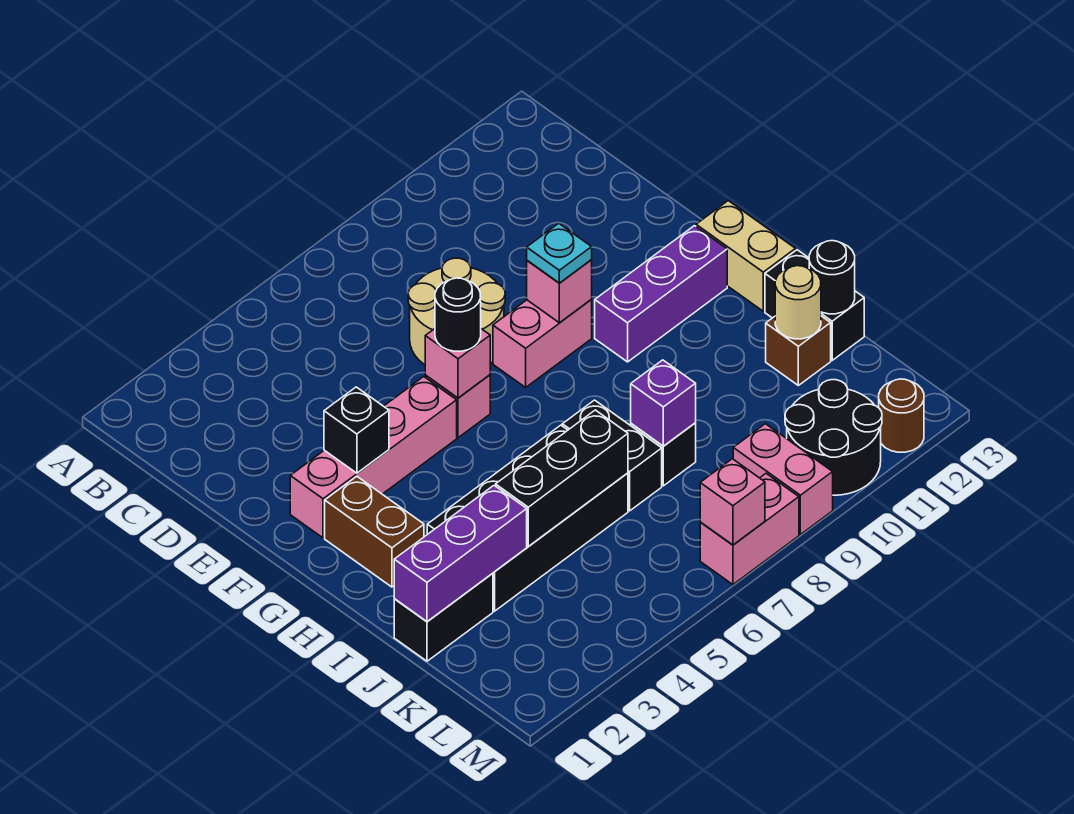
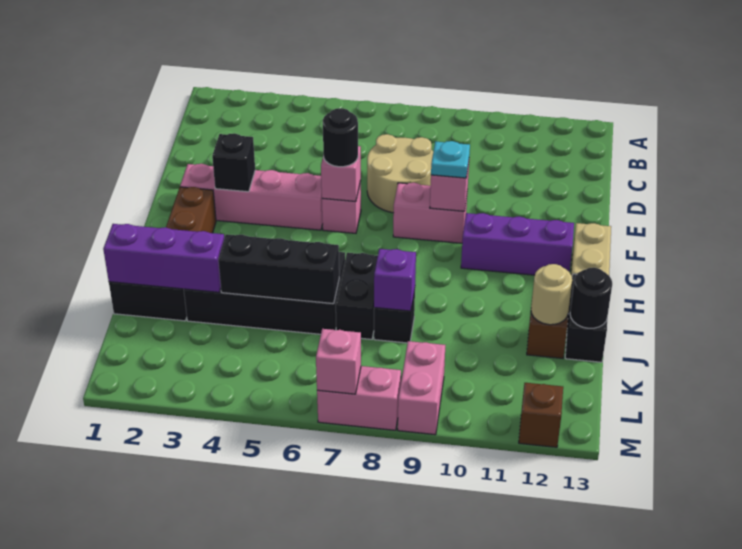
black round brick L10:M11 level 1 -> none
brown round brick M12 level 1 -> brown brick M12 level 1

